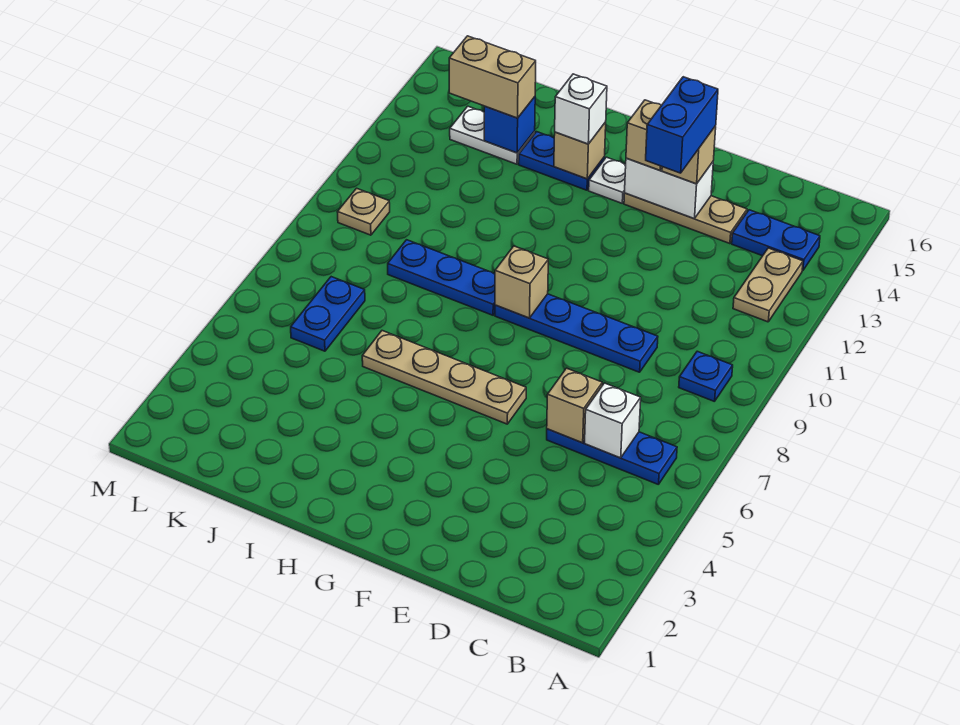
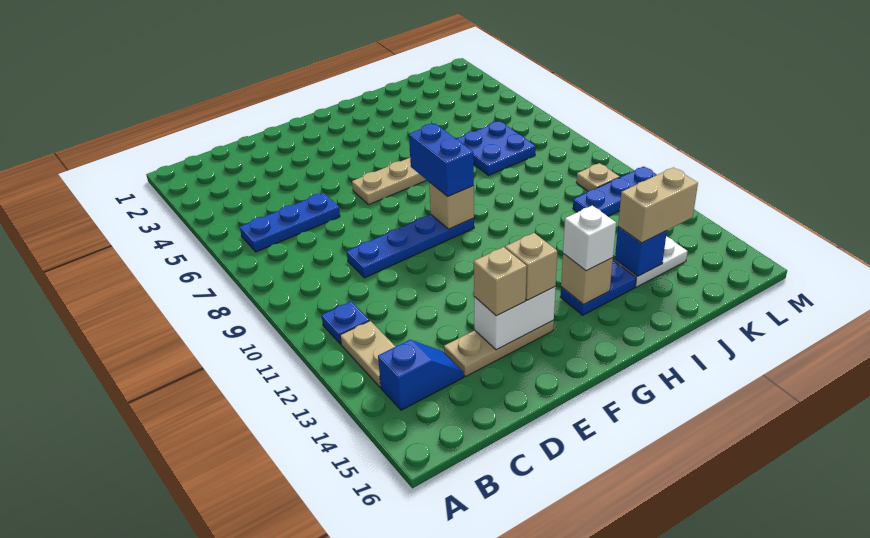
blue plate B9 level 1 -> blue plate B11 level 1
blue plate B14:C14 level 1 -> blue slope B14:C14 level 1 top B
white brick C6 level 2 -> none
tan brick D6 level 2 -> none
blue brick E13:E14 level 4 -> blue brick G8:G9 level 3
white plate G14 level 1 -> none
blue plate H9:J9 level 1 -> blue plate K11:M11 level 1
blue plate K6:K7 level 1 -> blue plate J6:K7 level 1

